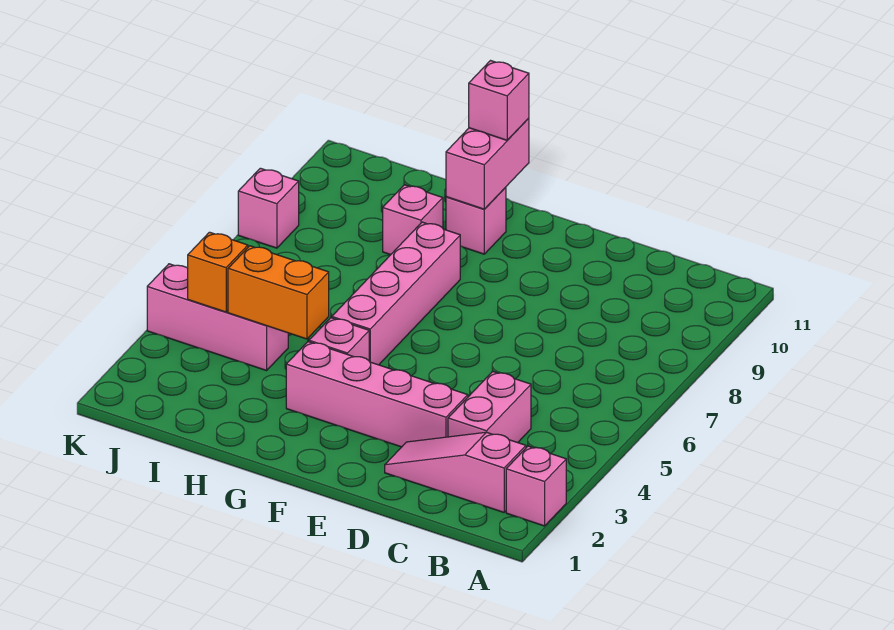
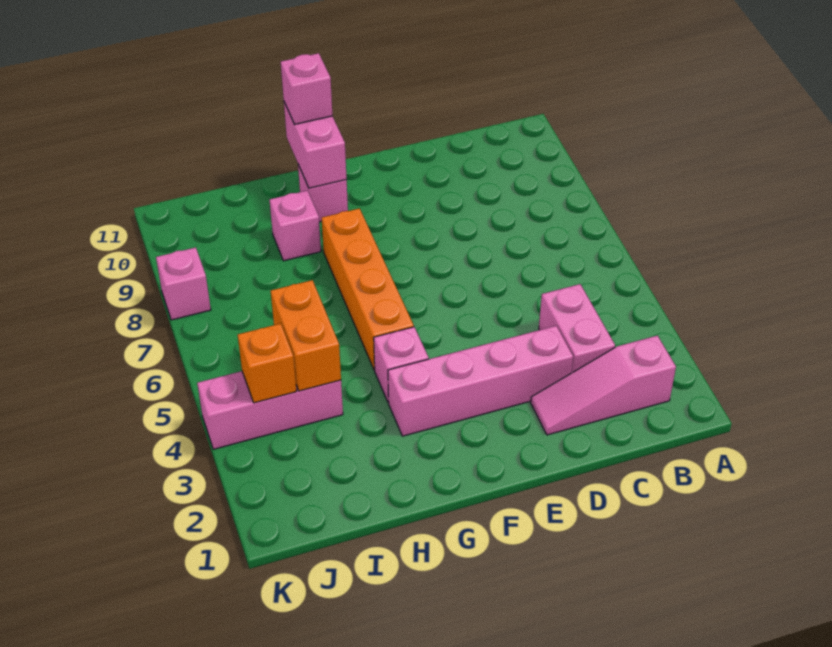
pink brick A2 level 1 -> none
pink brick G5:G8 level 1 -> orange brick G5:G8 level 1
orange brick H4:I4 level 2 -> orange brick I4:I5 level 2

